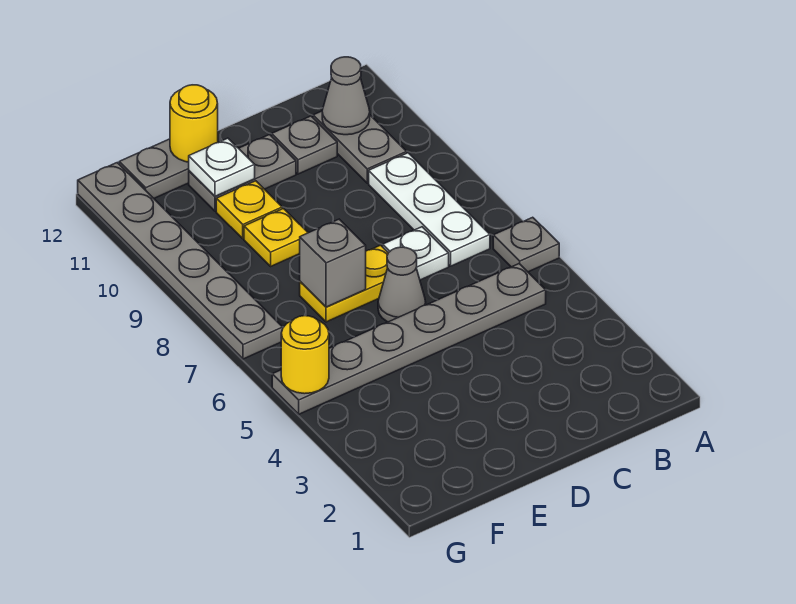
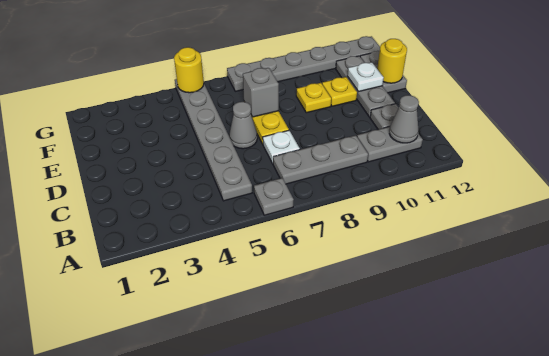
white plate B7:B9 level 1 -> grey plate B7:B9 level 1
grey plate D11:E11 level 1 -> grey plate D11:F11 level 1

